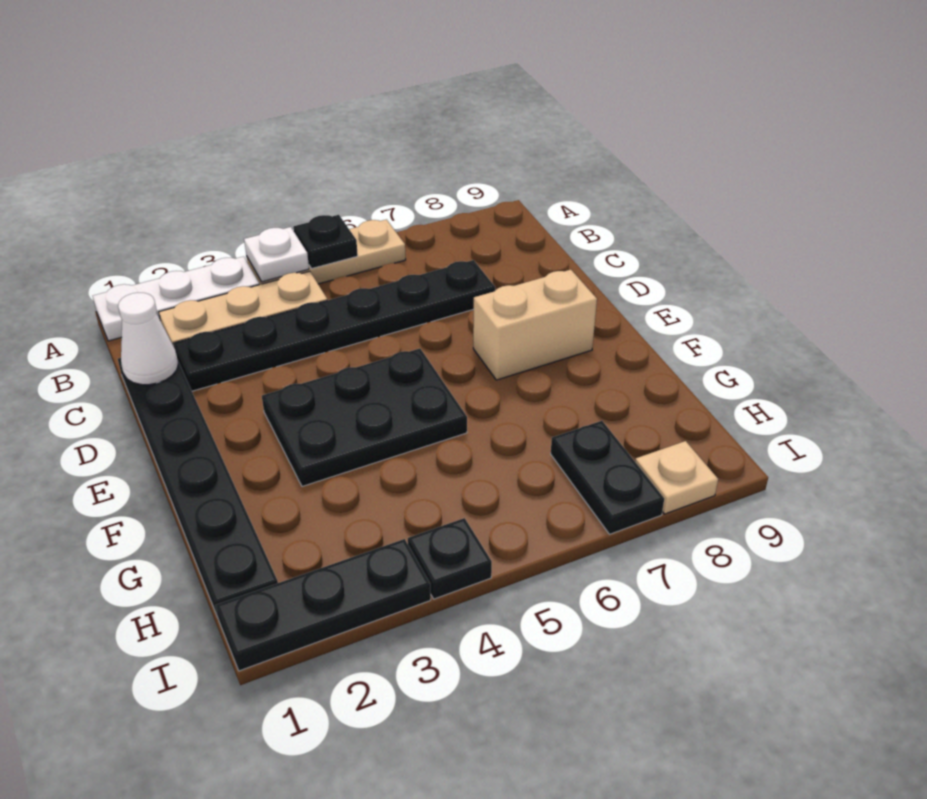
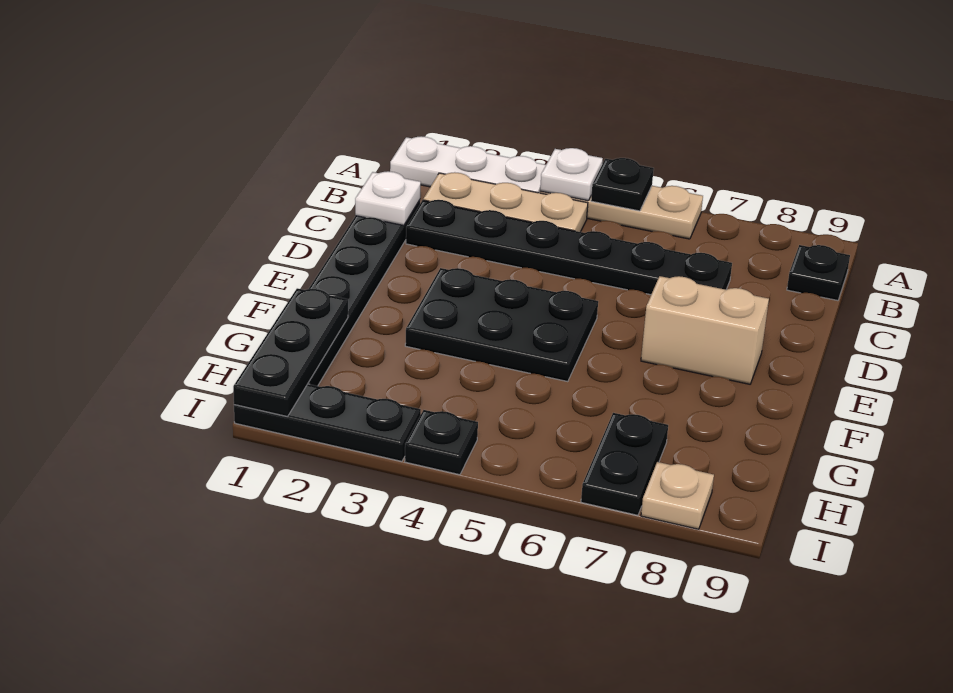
none -> black plate B9 level 1
white cone C1 level 2 -> white plate C1 level 2
none -> black plate G1:I1 level 2

